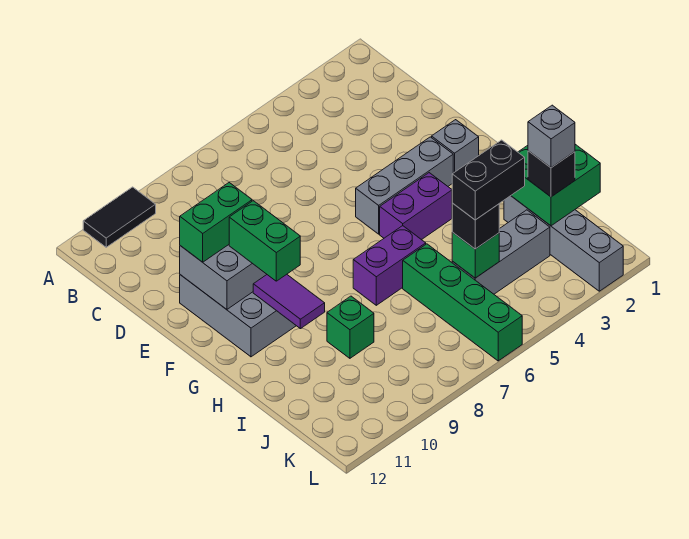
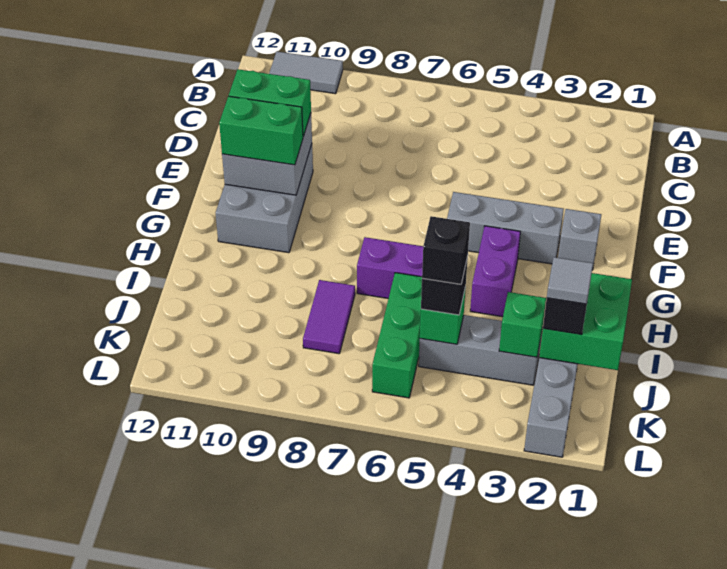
black tile A10:A11 level 1 -> grey tile A10:A11 level 1
green brick F10:G10 level 3 -> green brick F10:F11 level 3
purple brick G4:G5 level 1 -> purple brick G4:H4 level 1
purple tile G10:H10 level 2 -> purple tile I8:J8 level 1
green brick I6:L6 level 1 -> green brick I6:K6 level 1
green brick I9 level 1 -> green brick J3 level 2
grey brick J2 level 4 -> grey tile J2 level 4
black brick J4:J5 level 4 -> black brick J5 level 4

